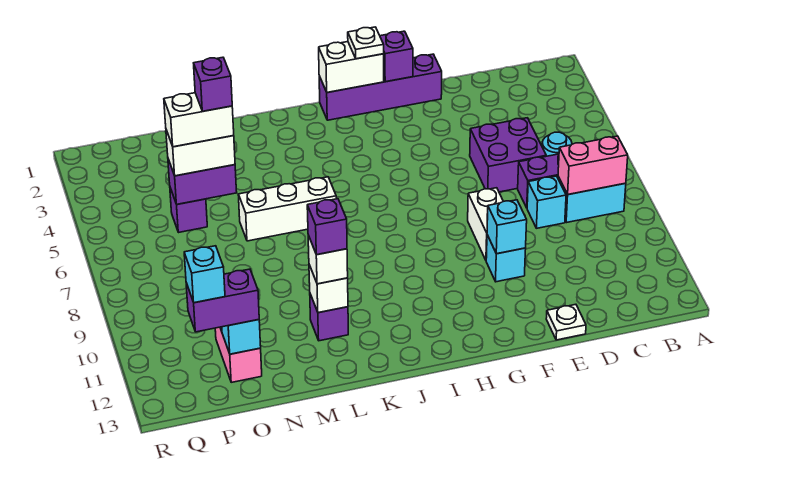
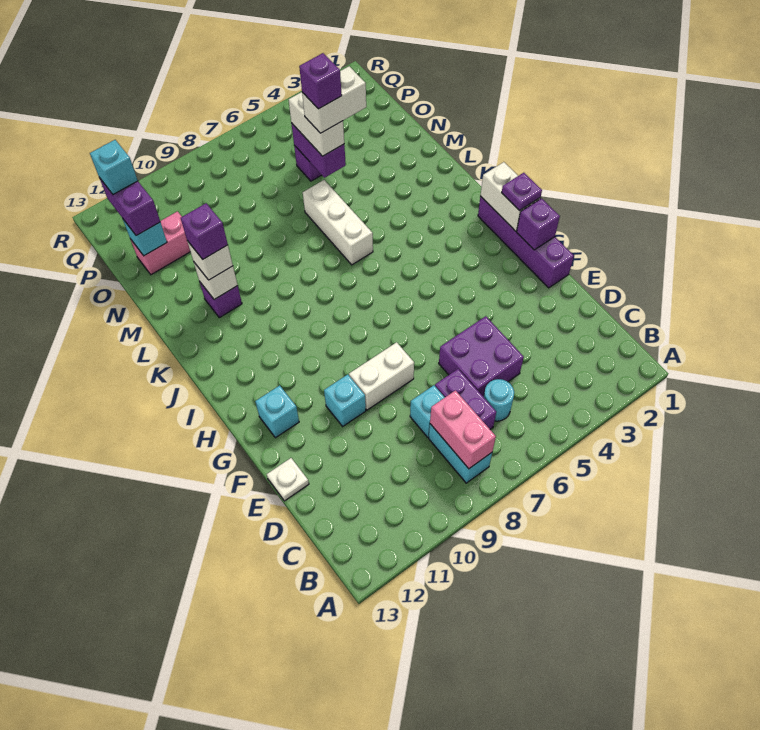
cyan brick F10 level 2 -> cyan brick G12 level 1
white plate H1 level 3 -> purple plate H1 level 3
white brick N5:O5 level 4 -> white brick N4:N5 level 4

